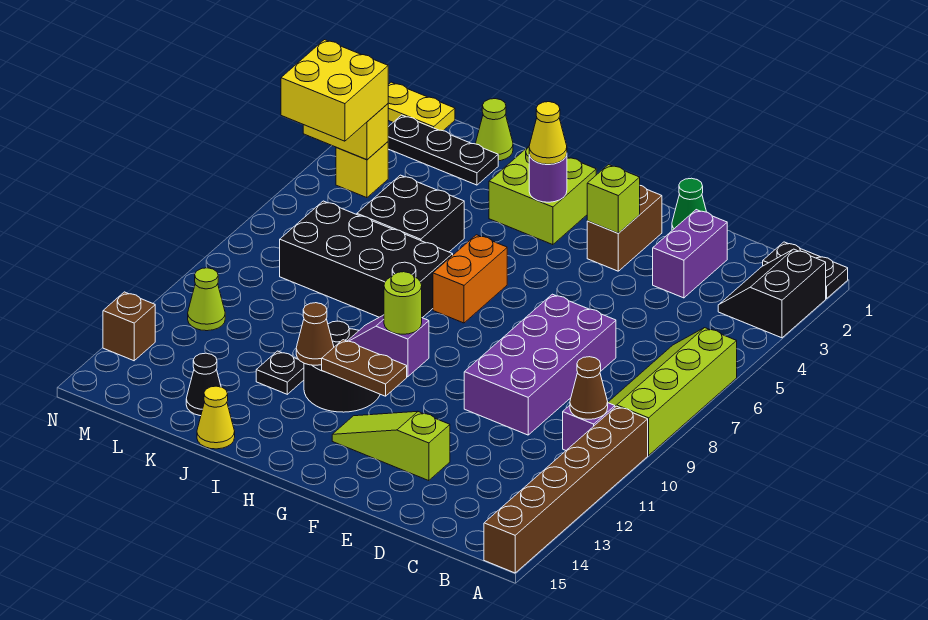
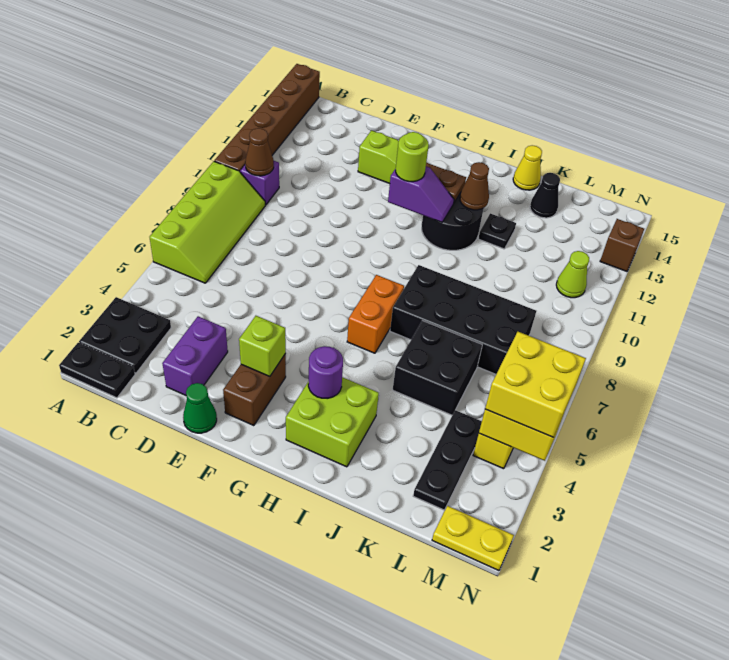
black slope A2:B3 level 1 top A -> black plate A2:B3 level 1
purple brick D7:E10 level 1 -> none
yellow cone H3 level 3 -> none
lime cone K1 level 1 -> none
black plate K2:M2 level 1 -> black plate L2:L4 level 1

